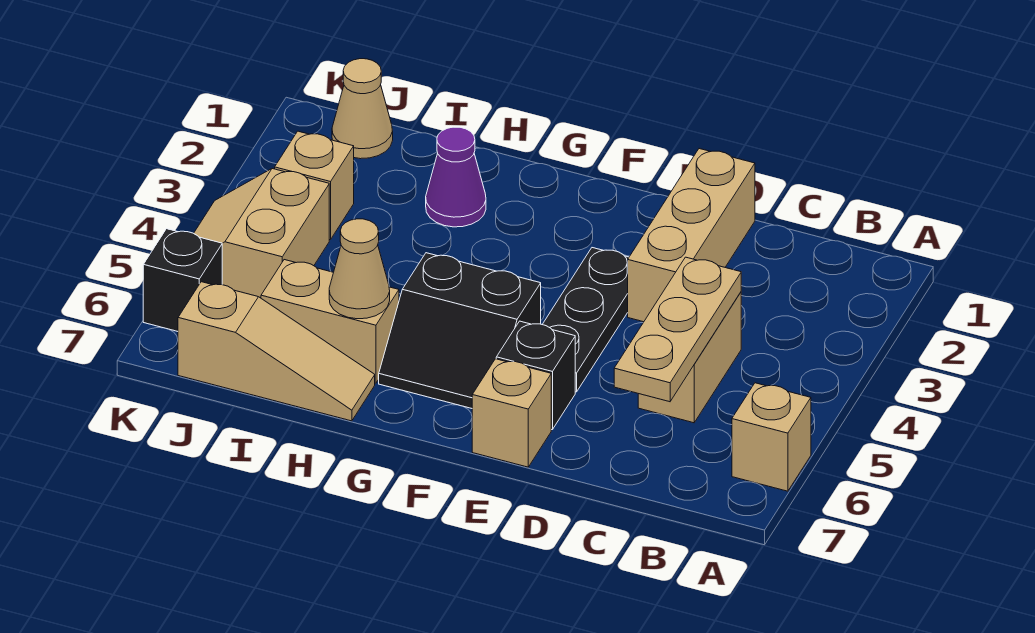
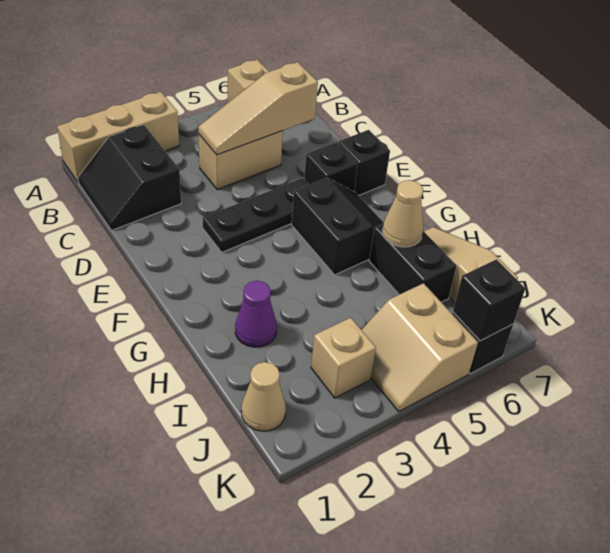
none -> black slope B1:C2 level 1 top 2
tan plate C4:C6 level 2 -> tan slope C4:C6 level 2 top 6
tan brick D1:D3 level 1 -> tan brick A1:A3 level 1
tan brick E7 level 1 -> black brick E7 level 1
tan brick H6:I6 level 1 -> black brick H6:I6 level 1
tan slope J4:K5 level 1 top J -> tan slope J4:K5 level 1 top 5
none -> black brick K6 level 2

